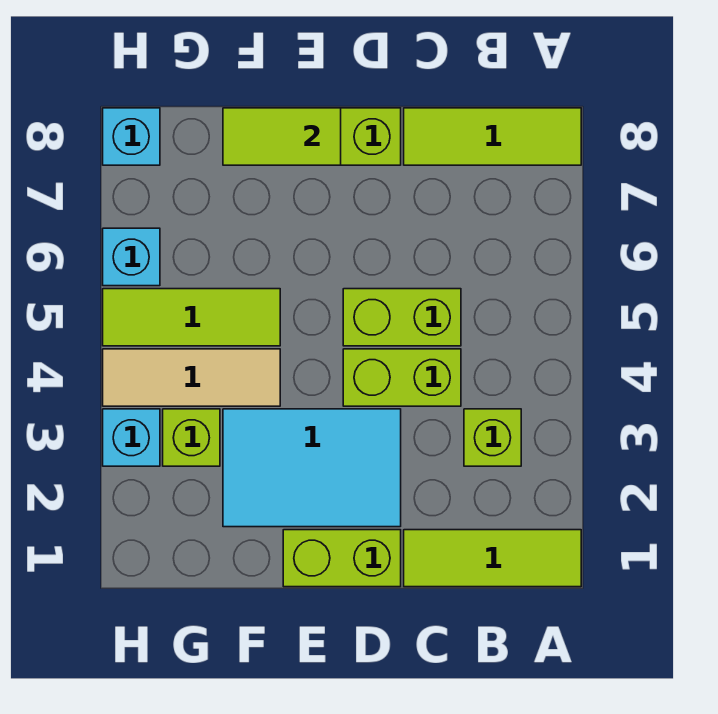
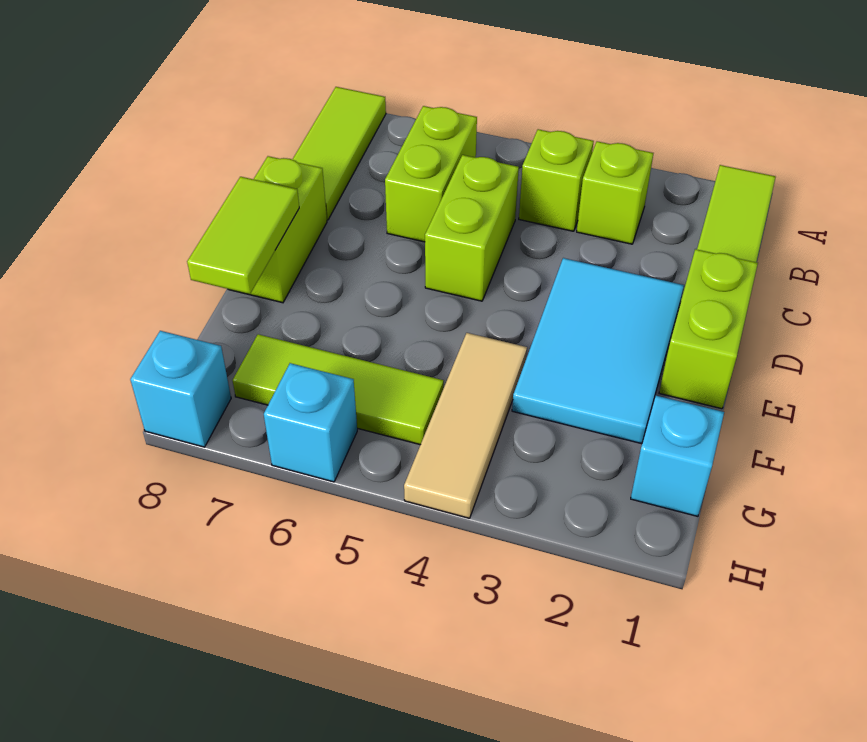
lime brick C4:D4 level 1 -> lime brick B6:C6 level 1
lime tile F5:H5 level 1 -> lime tile G5:G7 level 1
lime brick G3 level 1 -> lime brick B4 level 1
cyan brick H3 level 1 -> cyan brick G1 level 1

